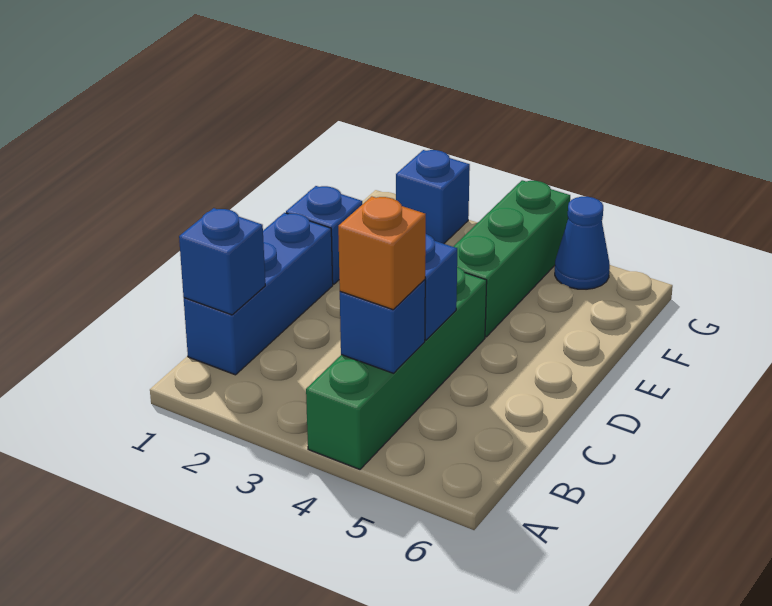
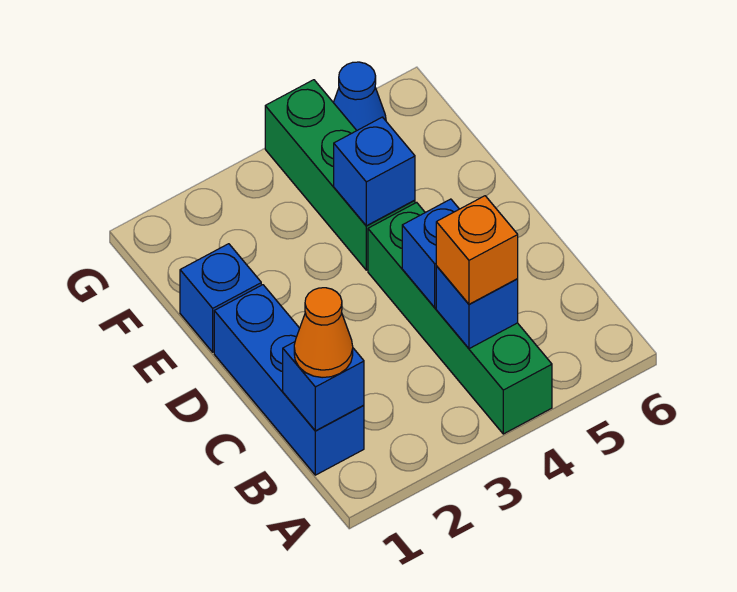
none -> orange cone B1 level 3
blue brick G2 level 1 -> blue brick E4 level 2

